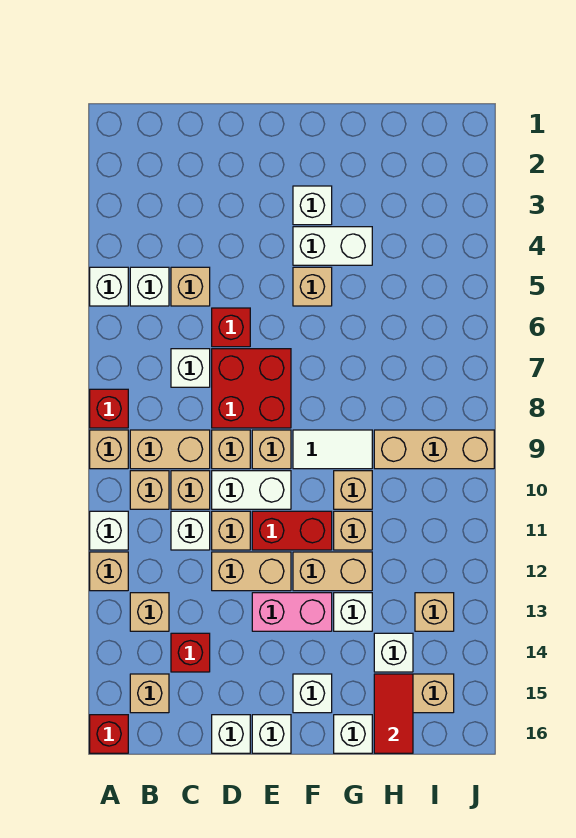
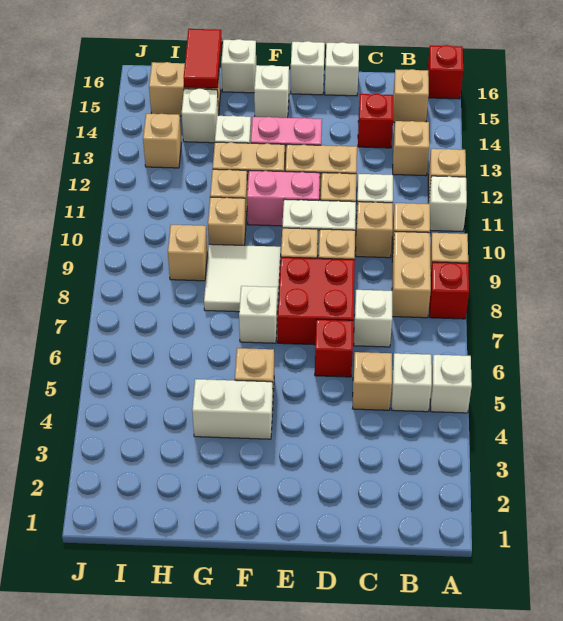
tan brick B9:C9 level 1 -> tan brick B8:B9 level 1
red brick E11:F11 level 1 -> pink brick E11:F11 level 1
white brick F3 level 1 -> white brick F7 level 1
white tile F9:G9 level 1 -> white tile F8:G9 level 1
tan brick H9:J9 level 1 -> tan brick H9 level 1

